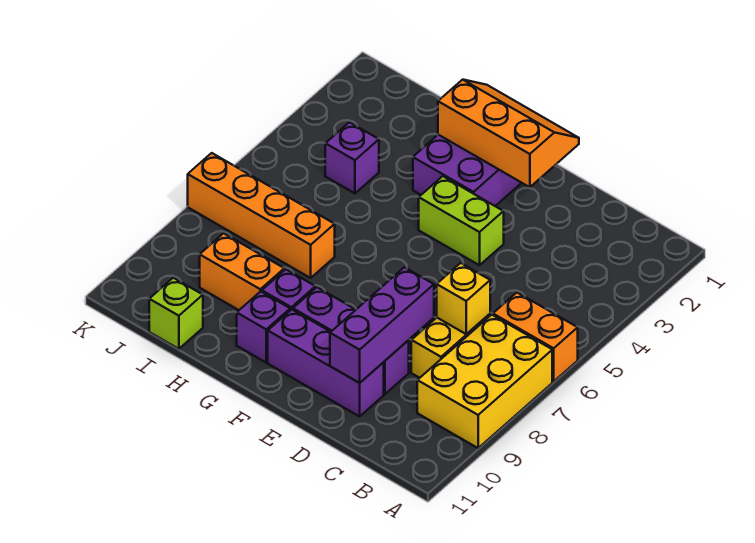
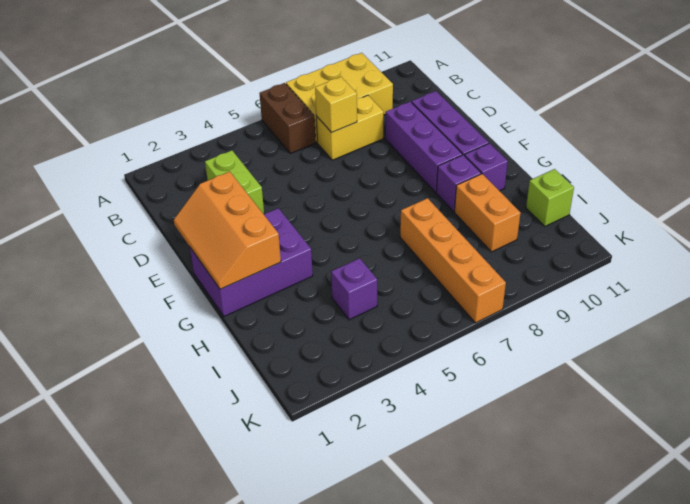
orange brick A6:B6 level 1 -> brown brick A6:B6 level 1
purple brick D8:D10 level 2 -> none
lime brick E4:F4 level 1 -> lime brick C3:D3 level 1

